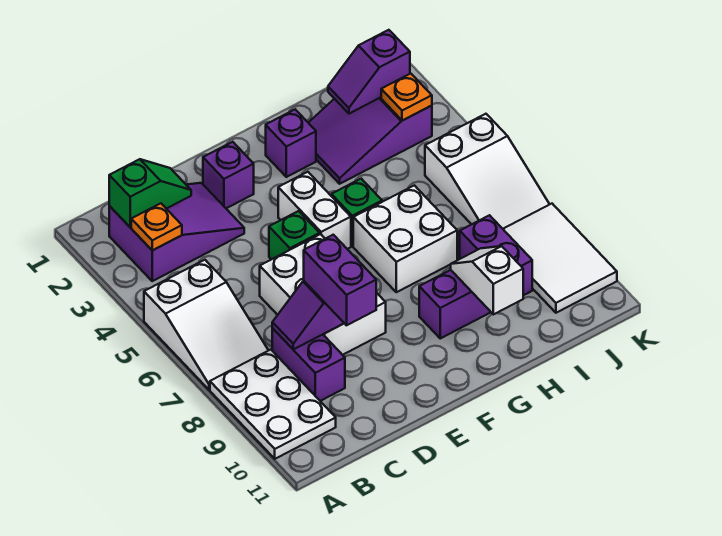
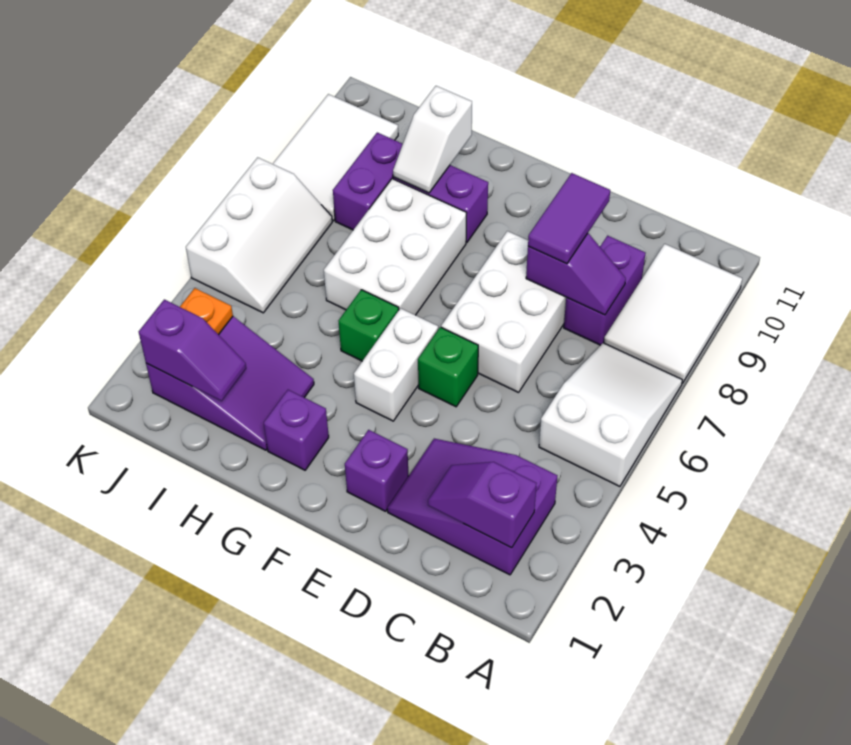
white plate A8:B10 level 1 -> white tile A8:B10 level 1
green slope B2:C2 level 2 top B -> purple slope B2:C2 level 2 top B
orange plate B3 level 2 -> none
purple brick D8:D9 level 3 -> purple tile D8:D9 level 3
white brick G6:H7 level 1 -> white brick G6:H8 level 1
white slope J5:K7 level 1 top 5 -> white slope J5:K7 level 1 top K

